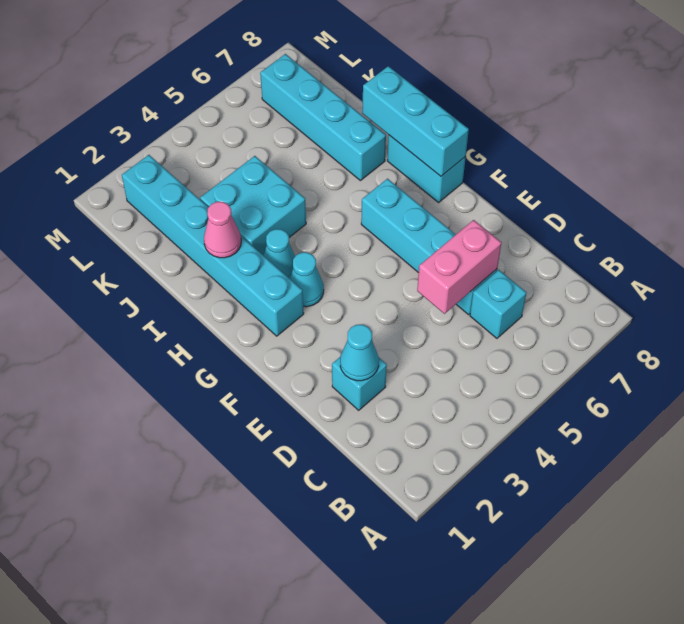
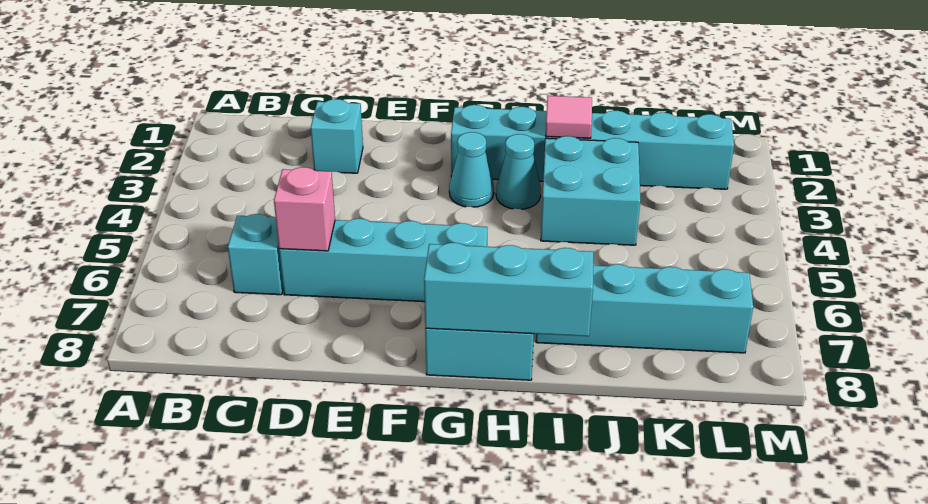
cyan cone D2 level 2 -> none
pink brick D5:D6 level 2 -> pink brick D6 level 2
pink cone I2 level 2 -> pink tile I2 level 2

